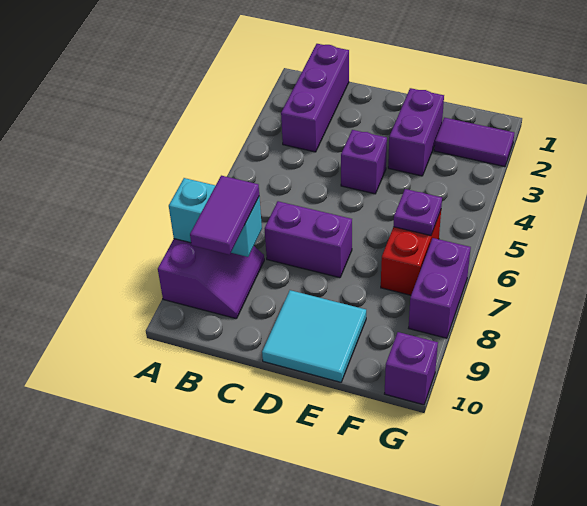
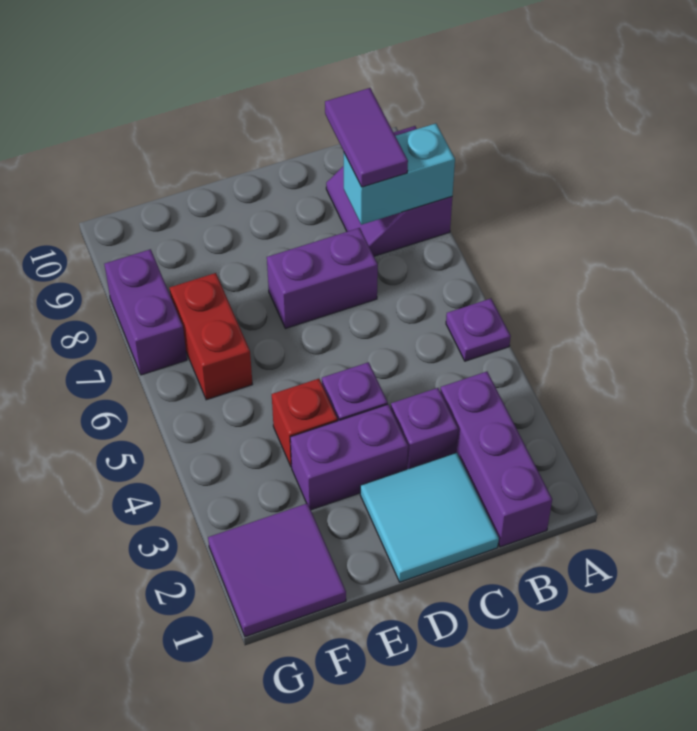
cyan tile D9:E10 level 1 -> cyan tile C1:D2 level 1
purple brick E2:E3 level 1 -> purple brick D3:E3 level 1
none -> red brick E4 level 1
purple tile F2:G2 level 1 -> purple tile F1:G2 level 1
purple plate F6 level 2 -> purple plate A5 level 1
purple brick G10 level 1 -> purple brick C3 level 1

